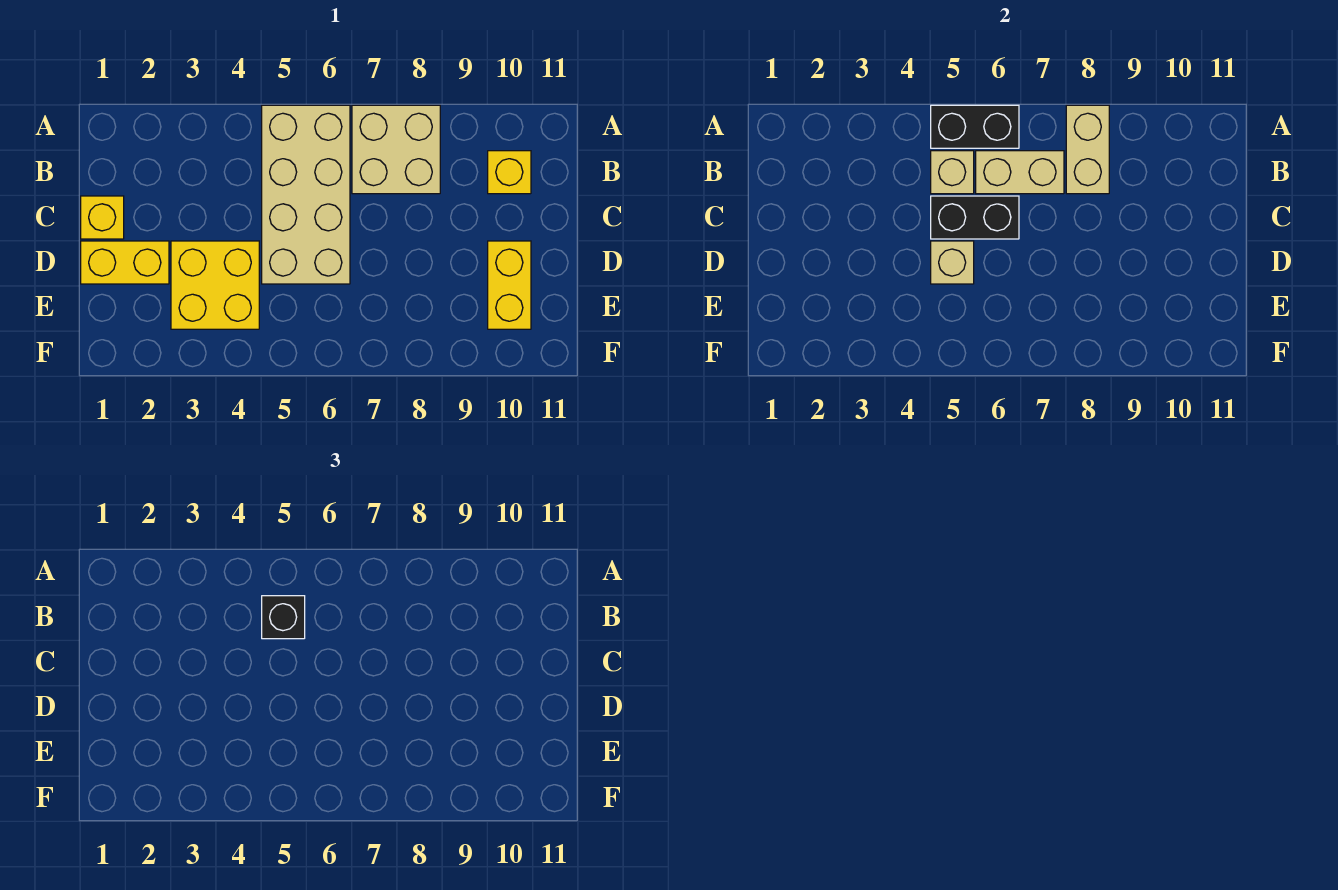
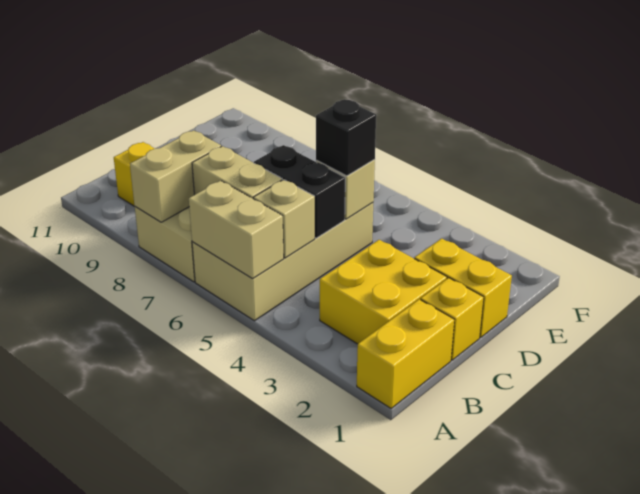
black brick A5:A6 level 2 -> tan brick A5:A6 level 2
black brick B5 level 3 -> black brick D5 level 3
yellow brick D3:E4 level 1 -> yellow brick B2:C3 level 1
yellow brick D10:E10 level 1 -> yellow brick A1:B1 level 1

